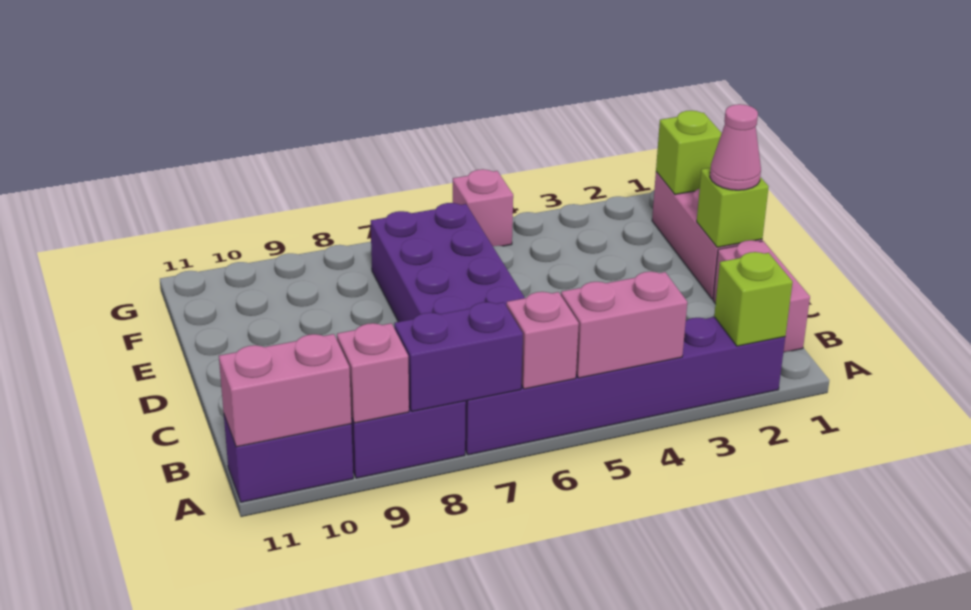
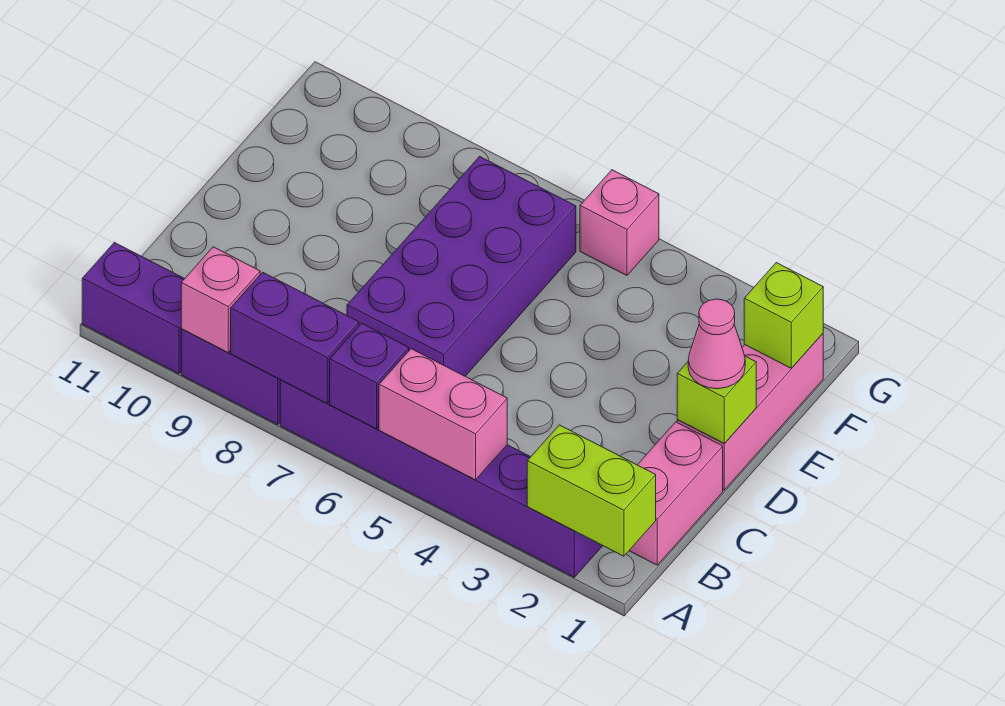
lime brick A2 level 2 -> lime brick A1:A2 level 2
pink brick A6 level 2 -> purple brick A6 level 2
pink brick A10:A11 level 2 -> none

